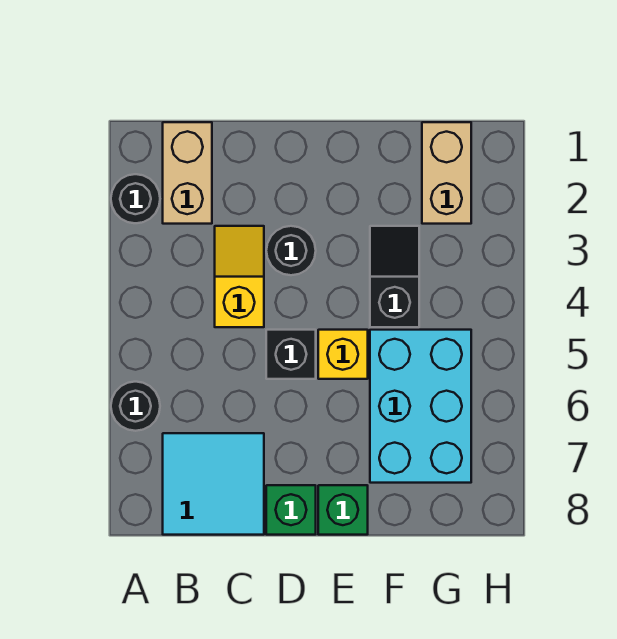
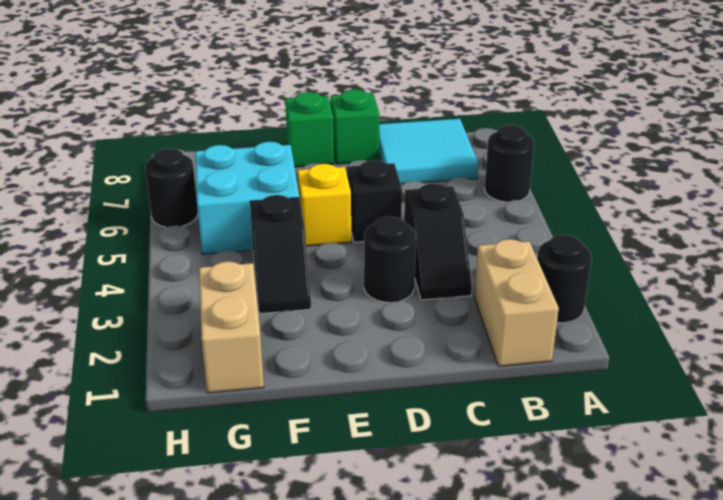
yellow slope C3:C4 level 1 top 4 -> black slope C3:C4 level 1 top 4
cyan brick F5:G7 level 1 -> cyan brick F5:G6 level 1
none -> black round brick H6 level 1

